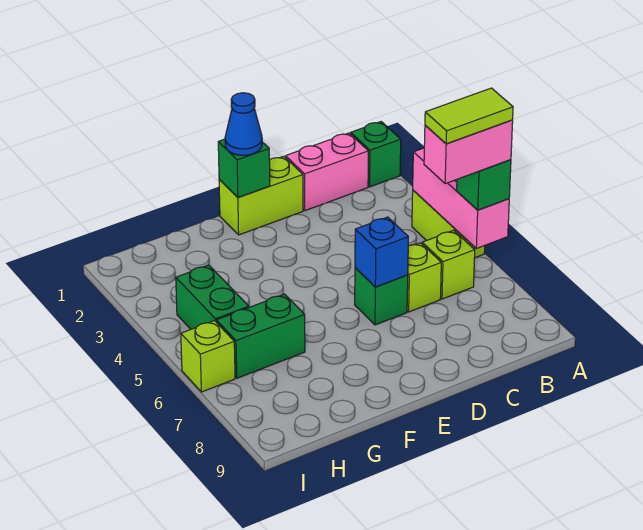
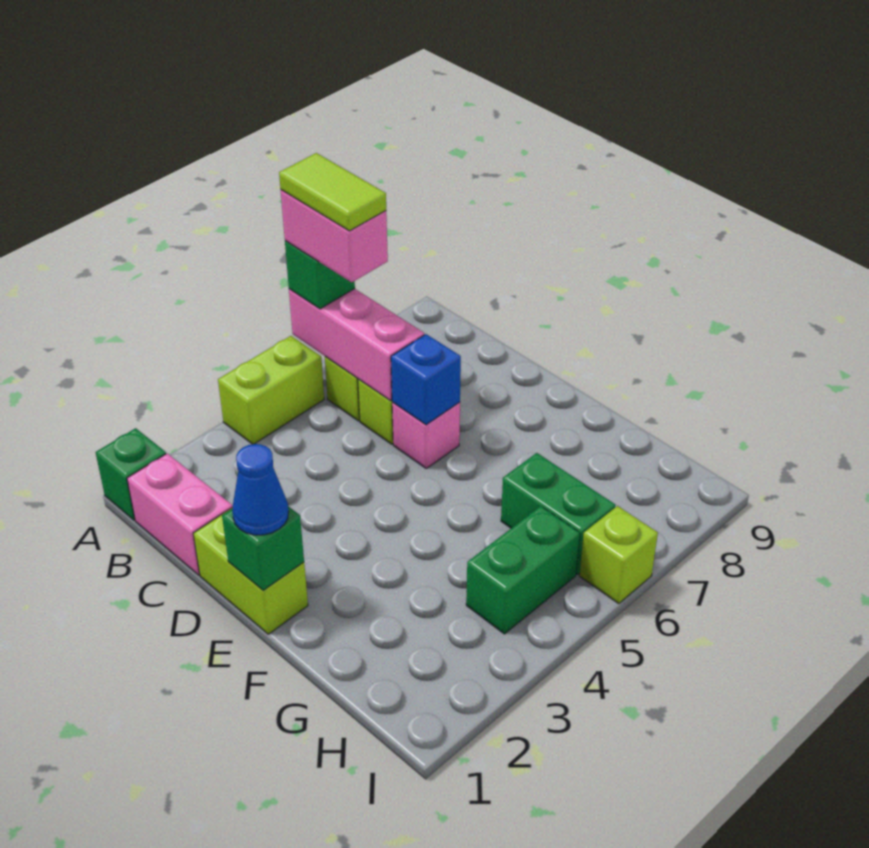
pink brick A4:A6 level 2 -> pink brick A6:C6 level 2
green brick D6 level 1 -> pink brick D6 level 1

